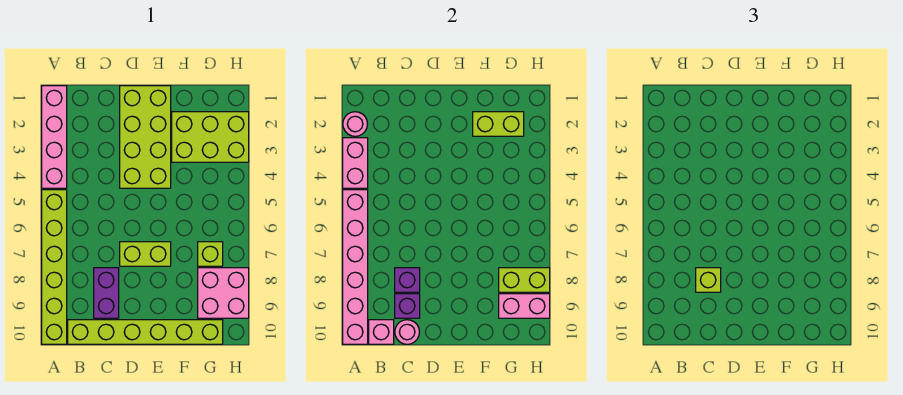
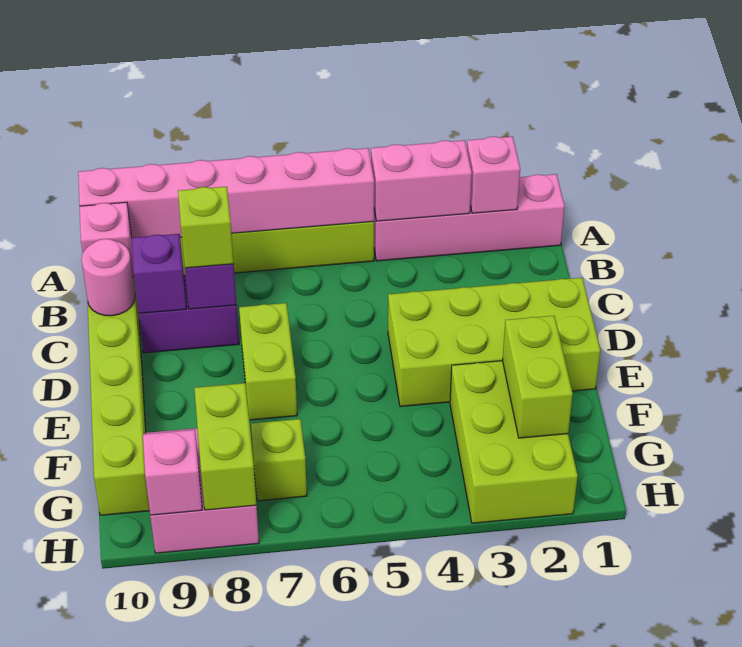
pink round brick A2 level 2 -> pink brick A2 level 2
pink brick G9:H9 level 2 -> pink brick H9 level 2

